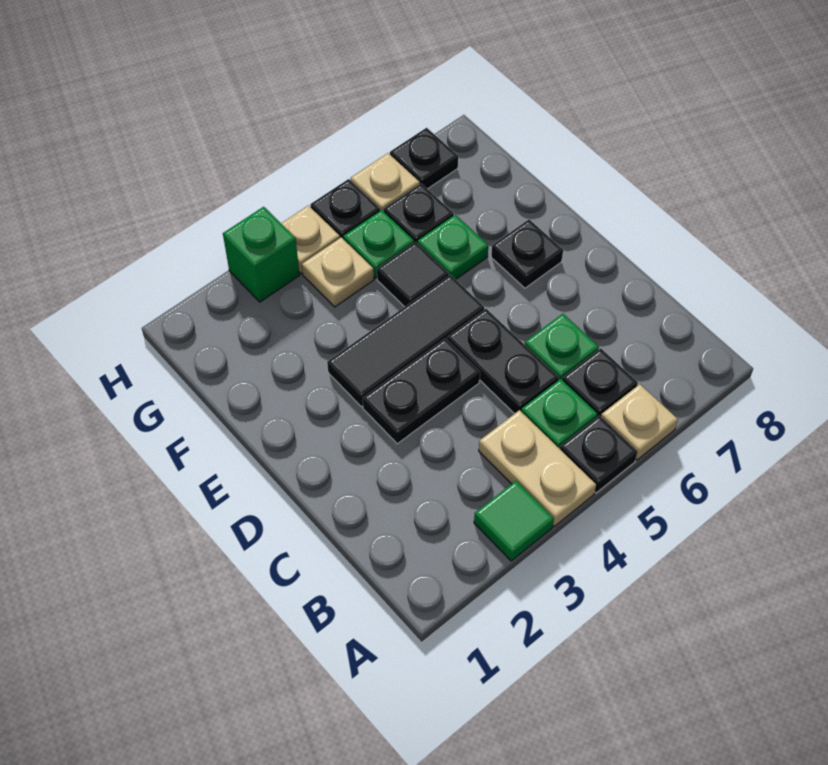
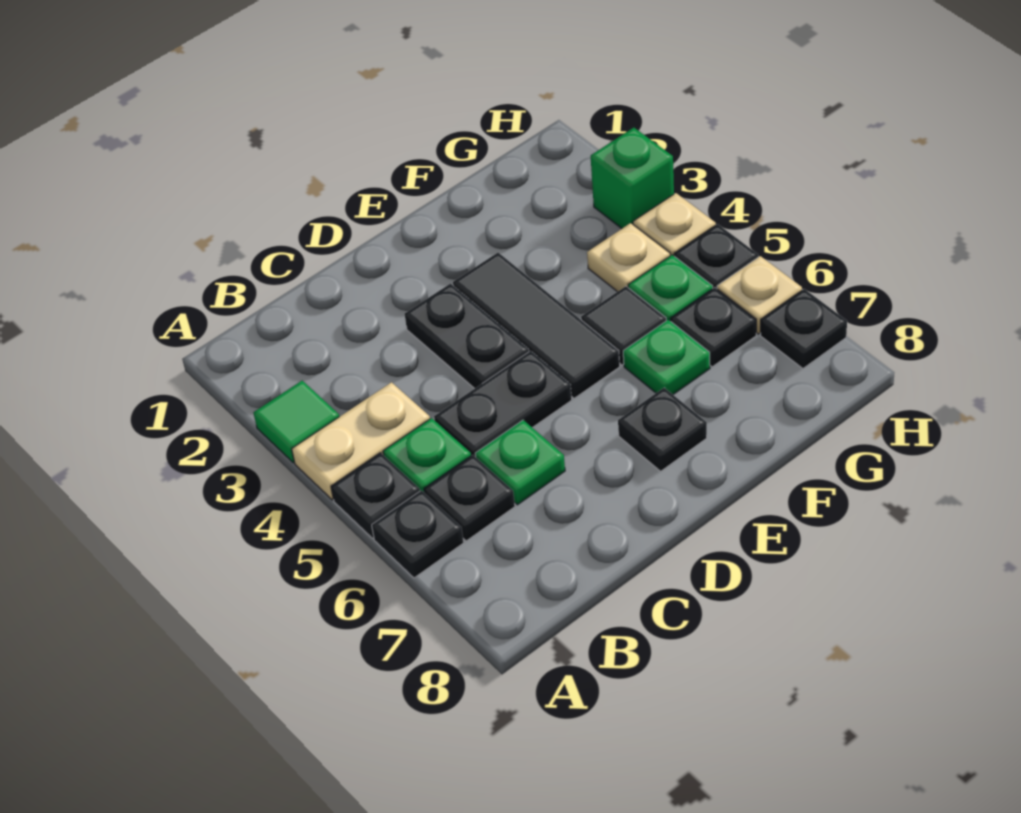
tan plate A6 level 1 -> black plate A6 level 1

